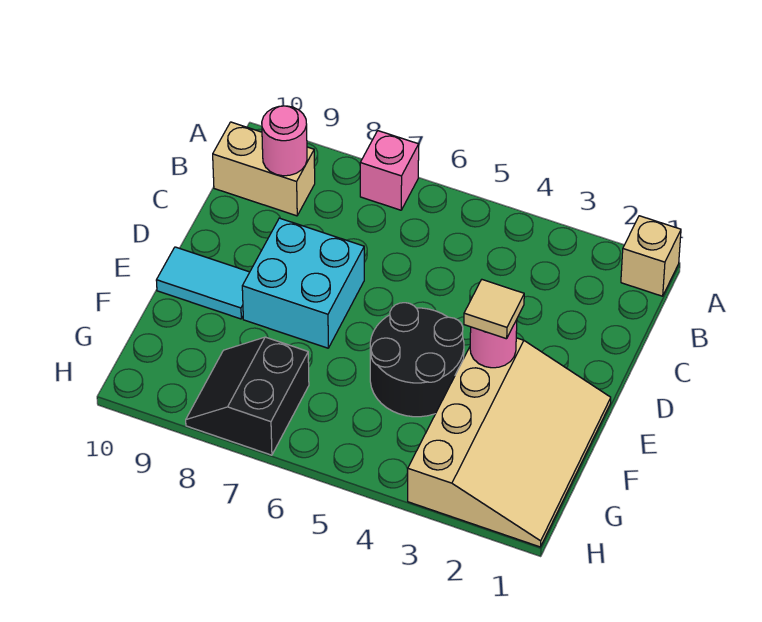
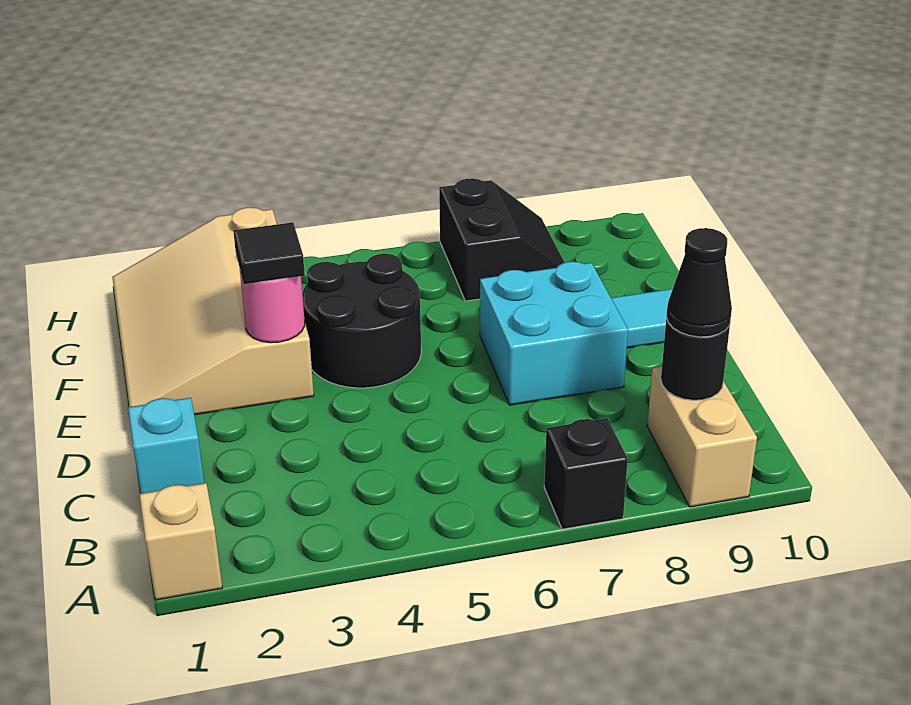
pink brick A7 level 1 -> black brick A7 level 1
tan brick B9:B10 level 1 -> tan brick A9:B9 level 1
pink round brick B9 level 2 -> black round brick B9 level 2
none -> black cone B9 level 3
none -> cyan brick C1 level 1
tan tile E3 level 3 -> black tile E3 level 3

